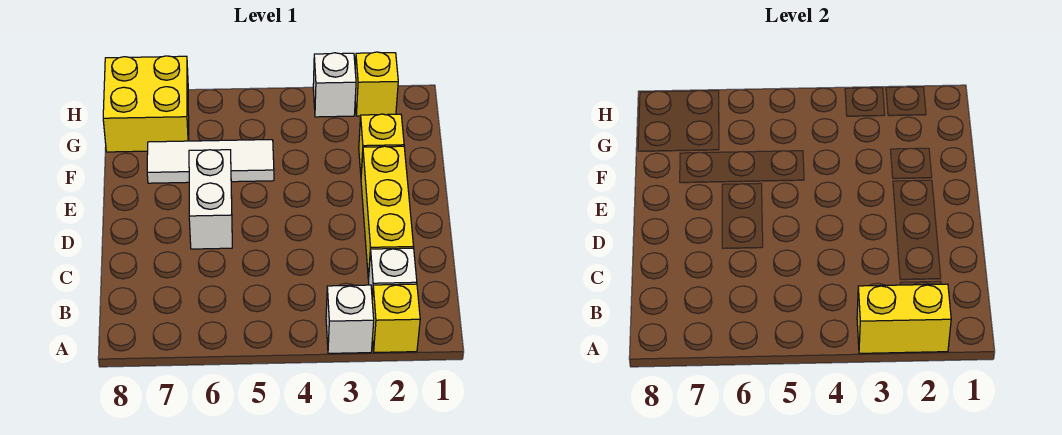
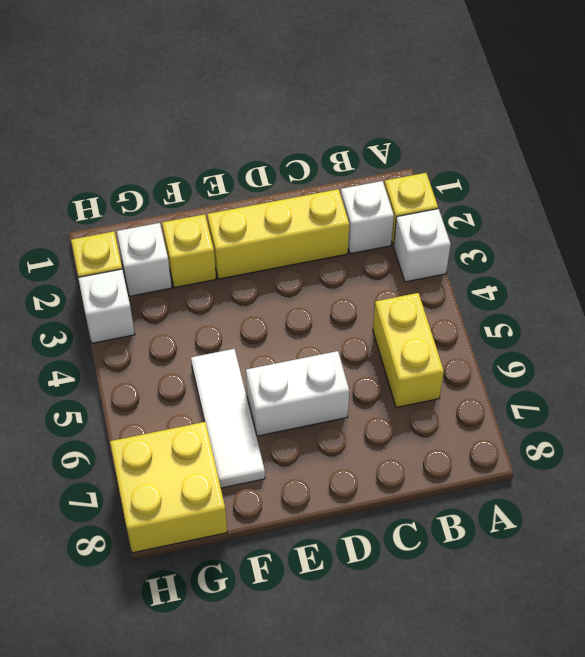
yellow brick A2:A3 level 2 -> yellow brick B5:B6 level 1
none -> white brick G2 level 1

